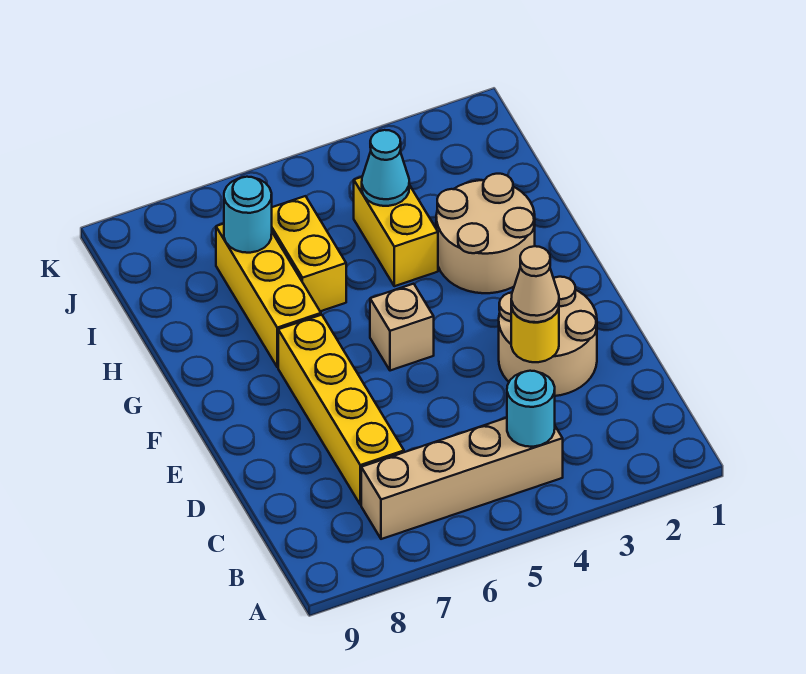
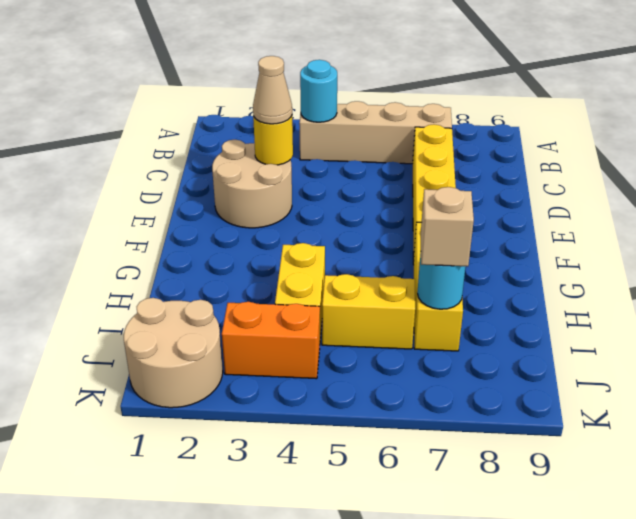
tan brick F5 level 1 -> tan brick I7 level 3
tan round brick G2:H3 level 1 -> tan round brick J1:K2 level 1
yellow brick H6:I6 level 1 -> yellow brick I5:I6 level 1
cyan cone I4 level 2 -> none
none -> orange brick J3:J4 level 1

